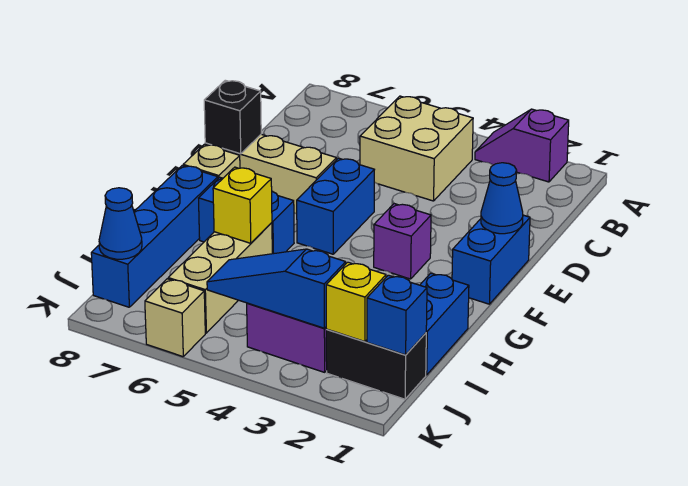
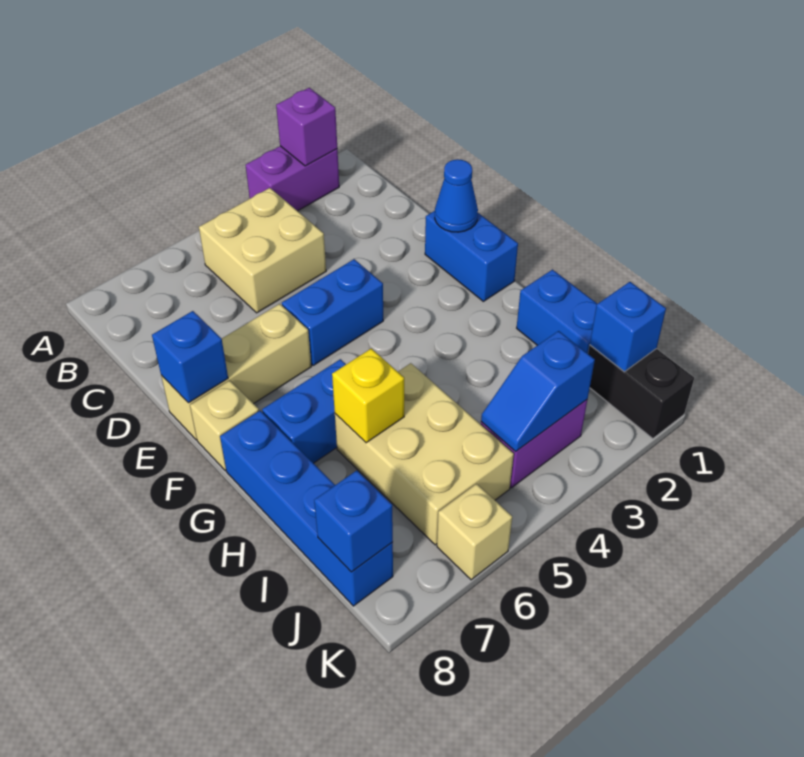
purple slope A2:A3 level 1 top 2 -> purple brick A2:A3 level 1
blue brick E5:F5 level 1 -> blue brick E4:E5 level 1
black brick E8 level 2 -> blue brick E8 level 2
purple brick F3 level 1 -> purple brick A2 level 2
tan brick H6:J6 level 1 -> tan brick H5:J6 level 1
black brick J1:J2 level 1 -> black brick J1:K1 level 1
yellow brick J2 level 2 -> none
blue slope J3:J5 level 2 top 3 -> blue slope J3:J4 level 2 top 3
blue cone J8 level 2 -> blue brick J8 level 2

